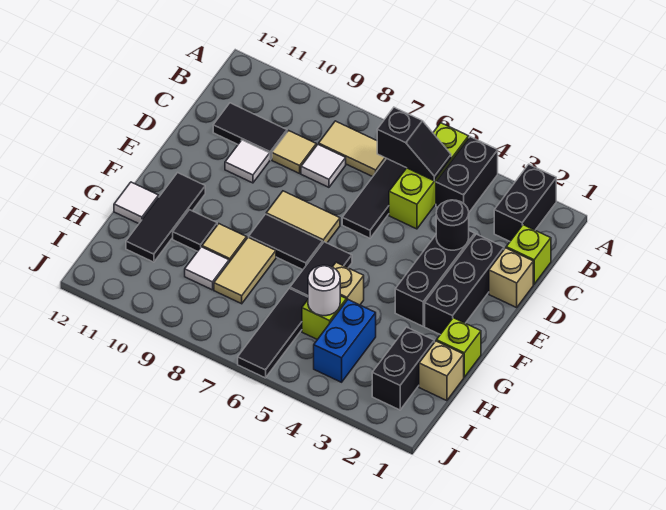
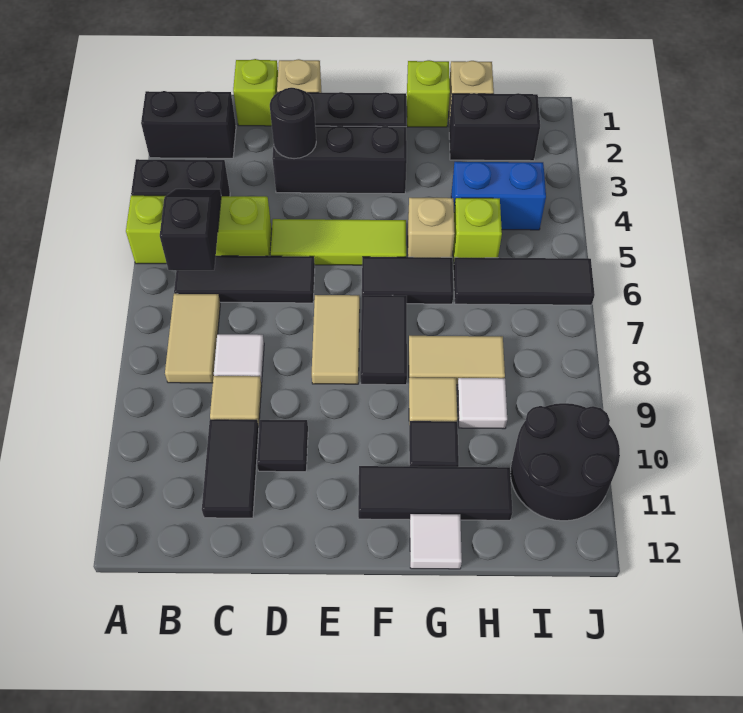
none -> lime tile D5:F5 level 1
white tile D10 level 1 -> black tile D10 level 1
white round brick H5 level 2 -> none
none -> black round brick I10:J11 level 1

